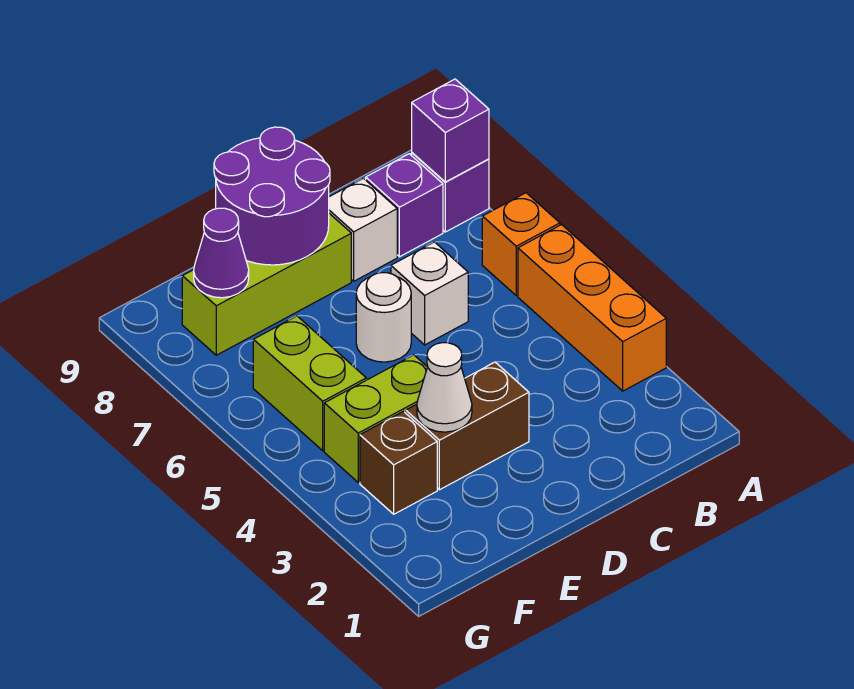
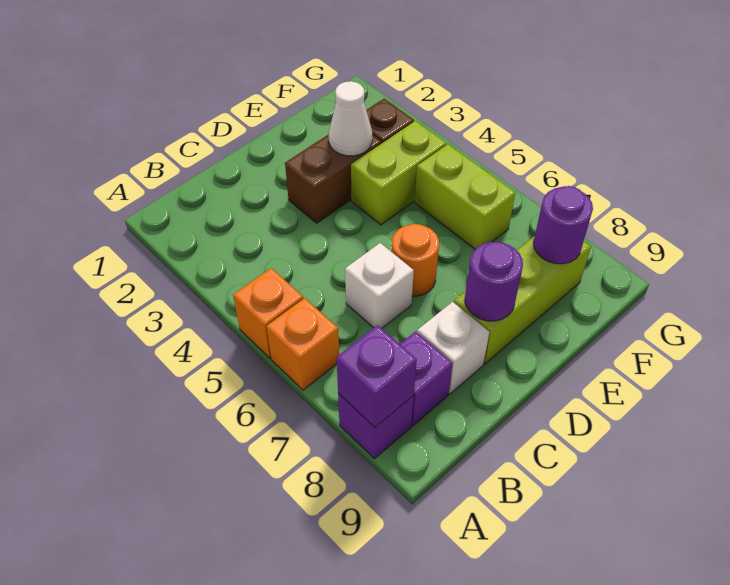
orange brick A3:A5 level 1 -> orange brick A5 level 1
white round brick D6 level 1 -> orange round brick D6 level 1
purple round brick D8:E9 level 2 -> purple round brick D8 level 2
purple cone F8 level 2 -> purple round brick F8 level 2

